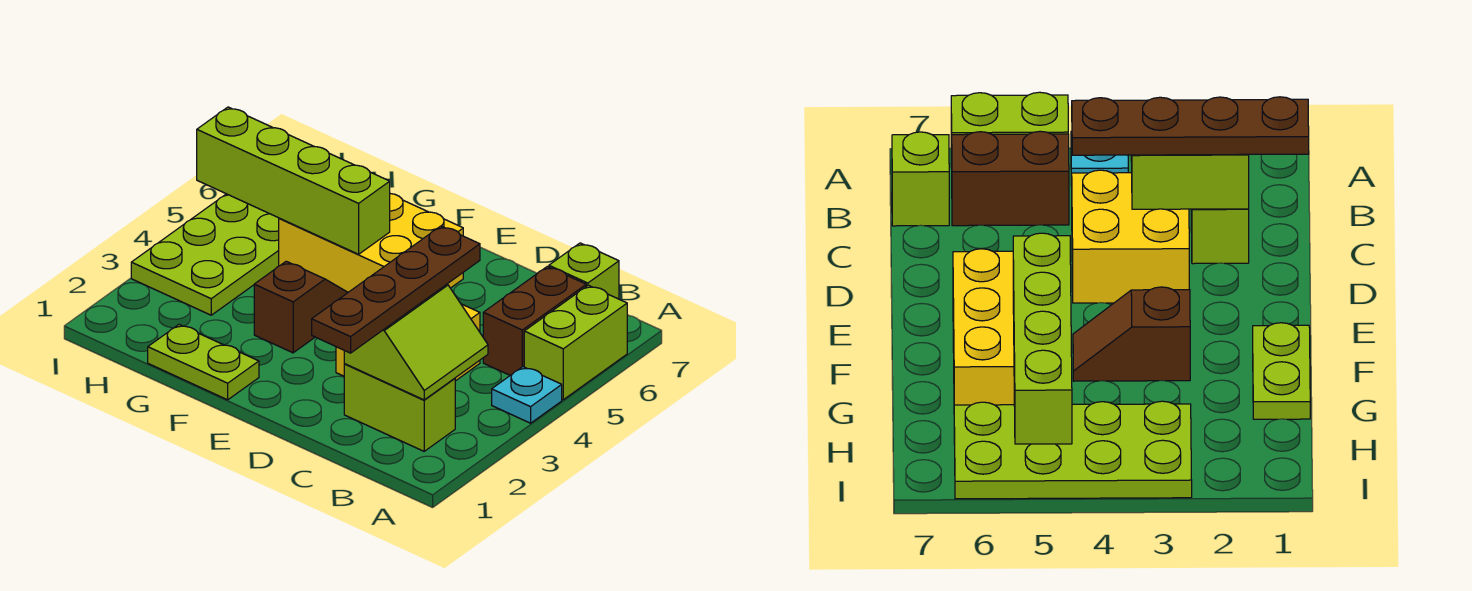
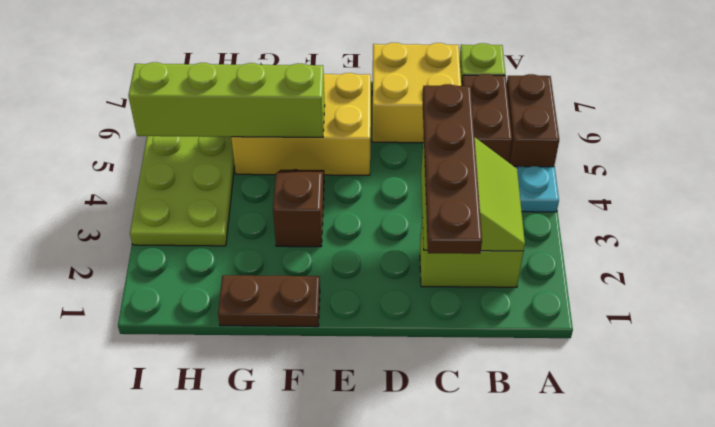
lime brick A5:A6 level 1 -> brown brick A5:A6 level 1
yellow brick C3:D4 level 1 -> yellow brick C6:D7 level 1
lime plate F1:G1 level 1 -> brown plate F1:G1 level 1

